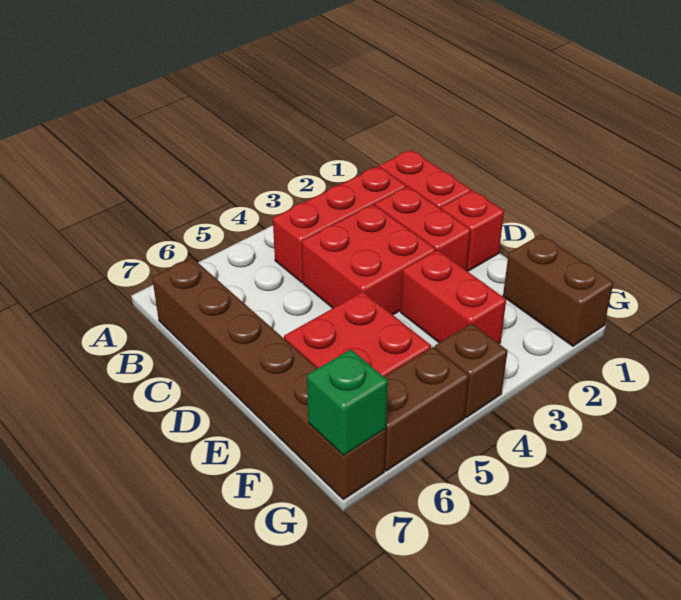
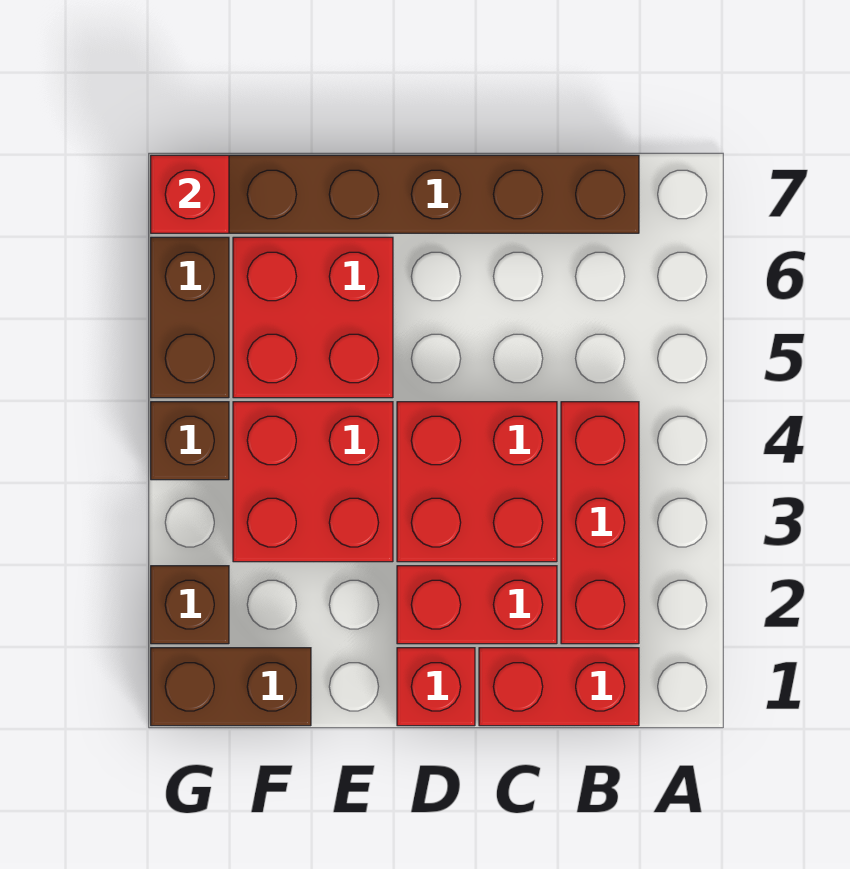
red brick E3:F3 level 1 -> red brick E3:F4 level 1
none -> brown brick G2 level 1
green brick G7 level 2 -> red brick G7 level 2

